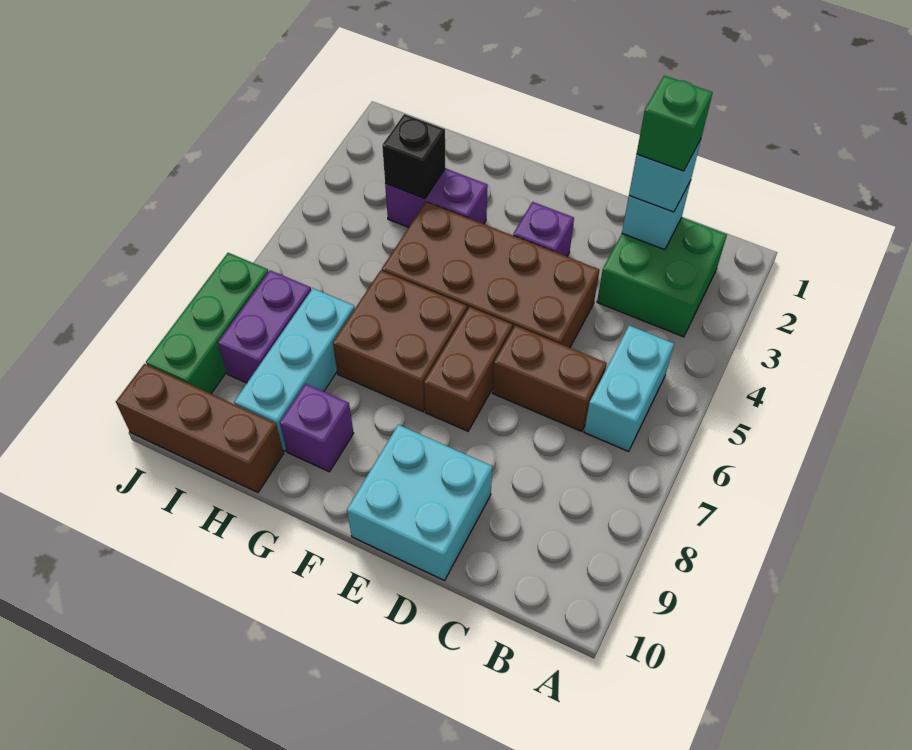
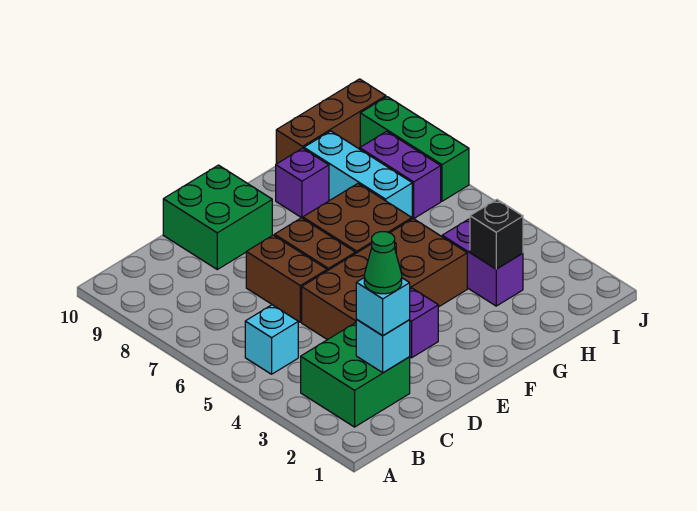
cyan brick B5:B6 level 1 -> cyan brick B5 level 1
green brick C2 level 4 -> green cone C2 level 4
brown brick C6:D6 level 1 -> brown brick D6:D7 level 1
cyan brick D9:E10 level 1 -> green brick D9:E10 level 1
purple brick G3:H3 level 1 -> purple brick H3:H4 level 1

